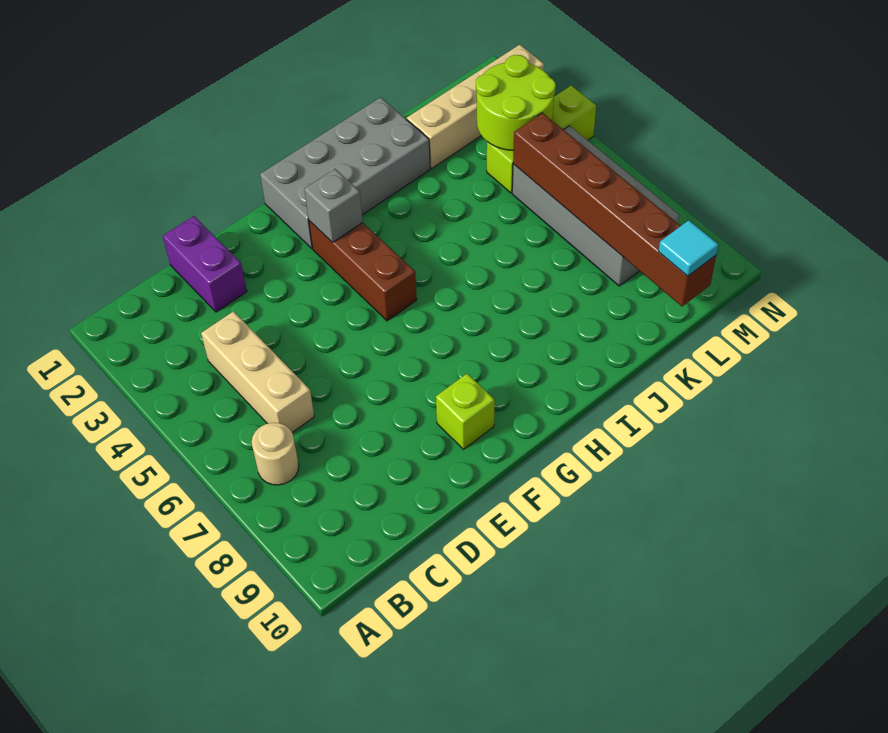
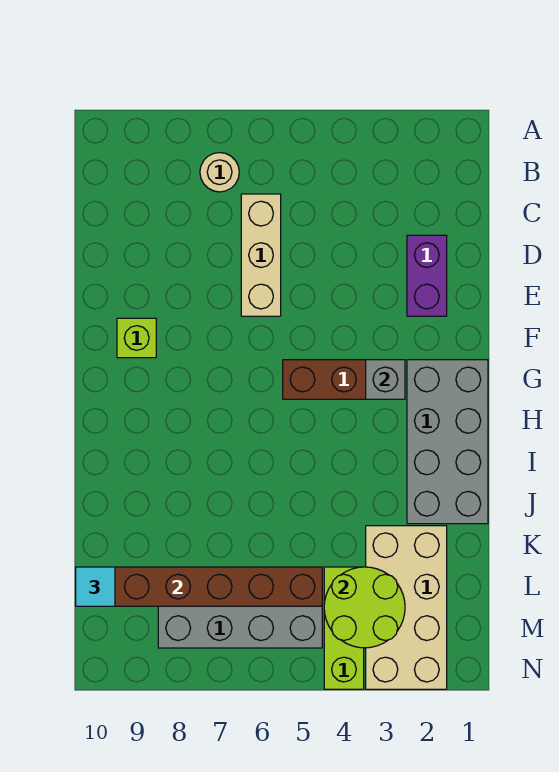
tan brick C4:C6 level 1 -> tan brick C6:E6 level 1
purple brick D1:D2 level 1 -> purple brick D2:E2 level 1
tan brick K2:N2 level 1 -> tan brick K2:N3 level 1

